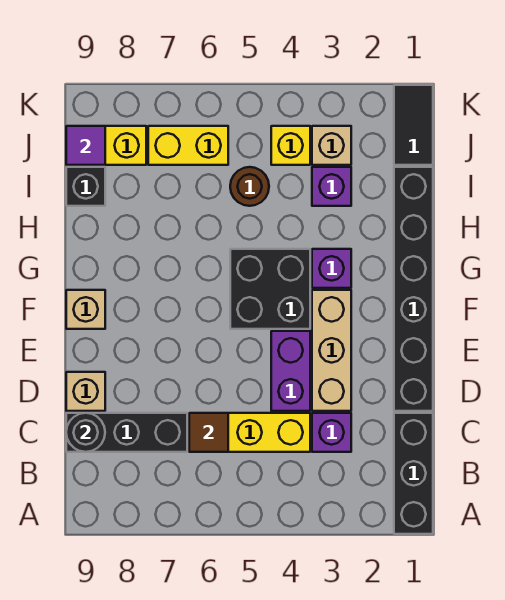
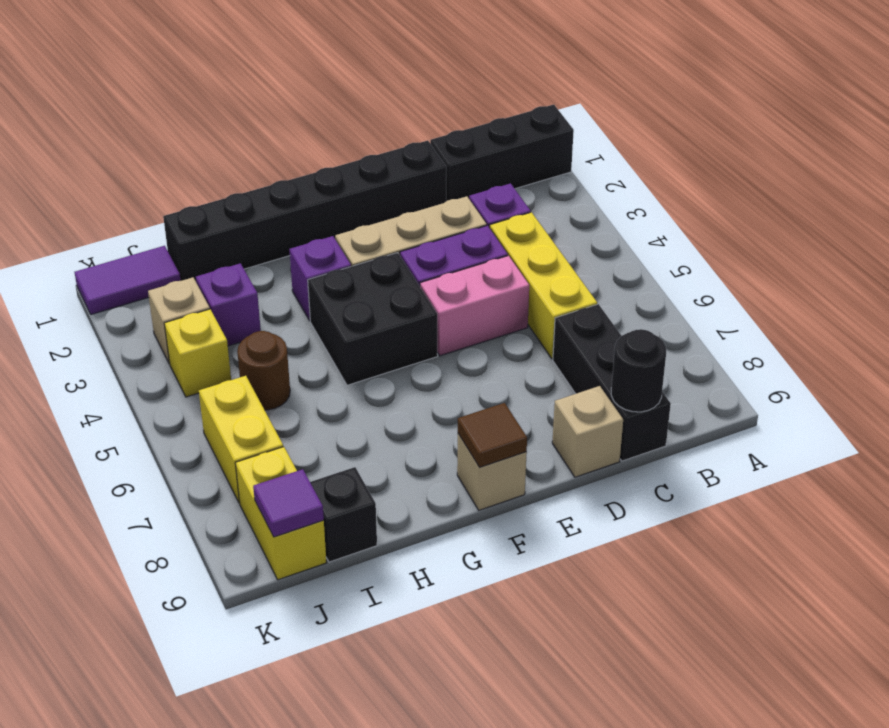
brown tile C6 level 2 -> brown tile F9 level 2
none -> pink brick D5:E5 level 1
black tile J1:K1 level 1 -> purple tile J1:K1 level 1

